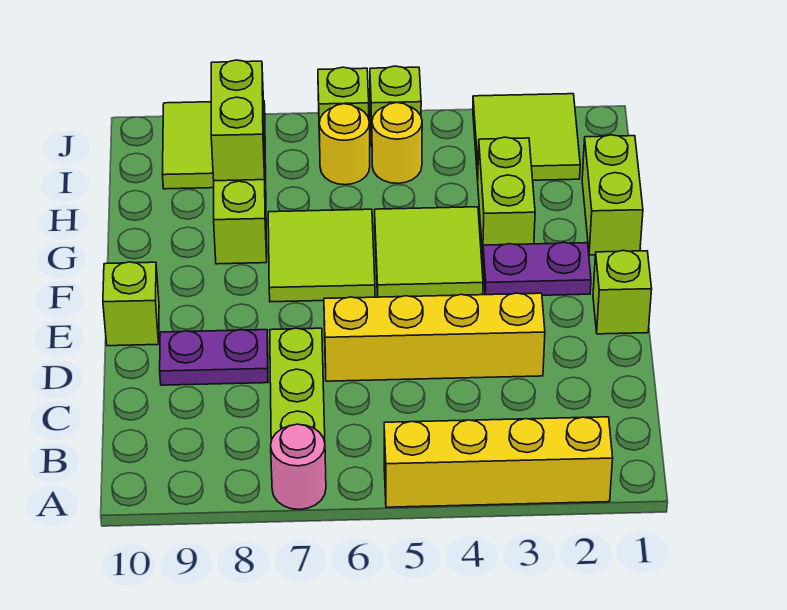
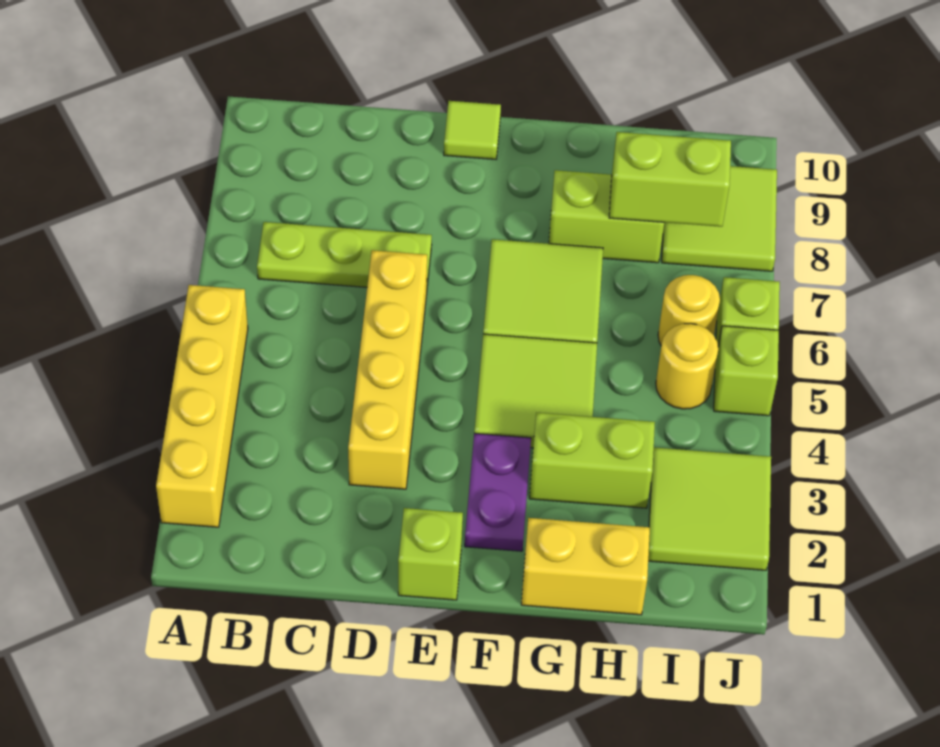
pink round brick A7 level 1 -> none
purple plate D8:D9 level 1 -> none
lime brick E10 level 1 -> lime tile E10 level 1
lime brick G1:H1 level 1 -> yellow brick G1:H1 level 1

